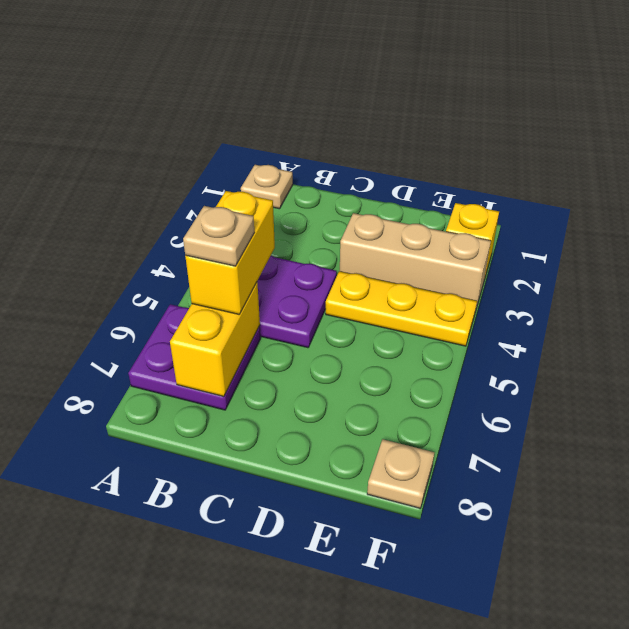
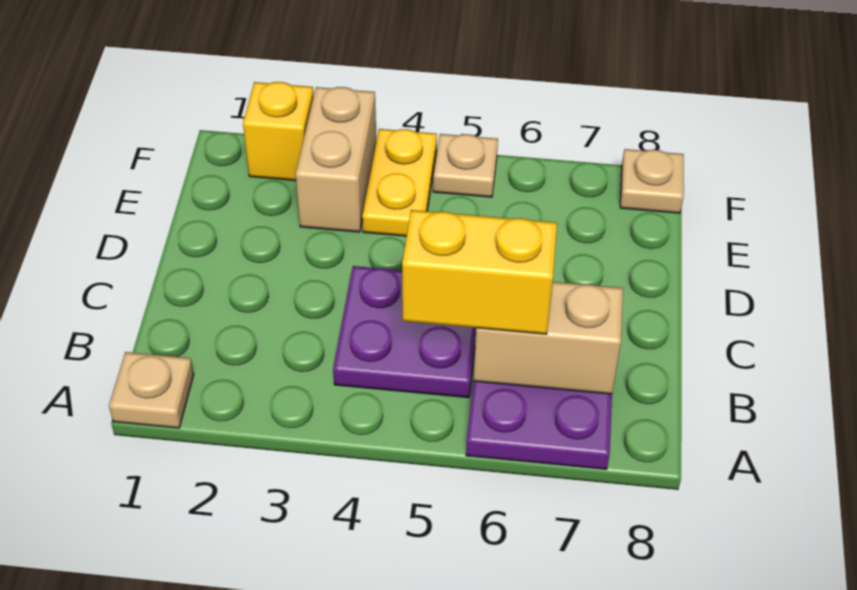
yellow brick B6:B7 level 2 -> tan brick B6:B7 level 2
tan plate B6 level 4 -> tan plate F5 level 1
tan brick D3:F3 level 1 -> tan brick E3:F3 level 1
yellow plate D4:F4 level 1 -> yellow plate E4:F4 level 1

